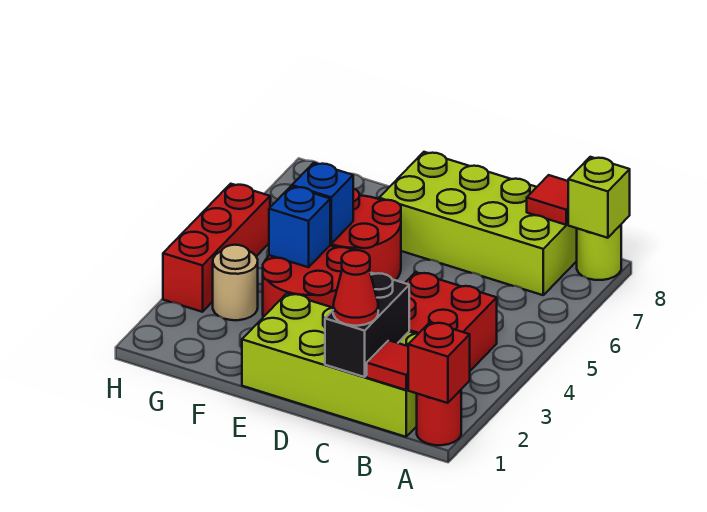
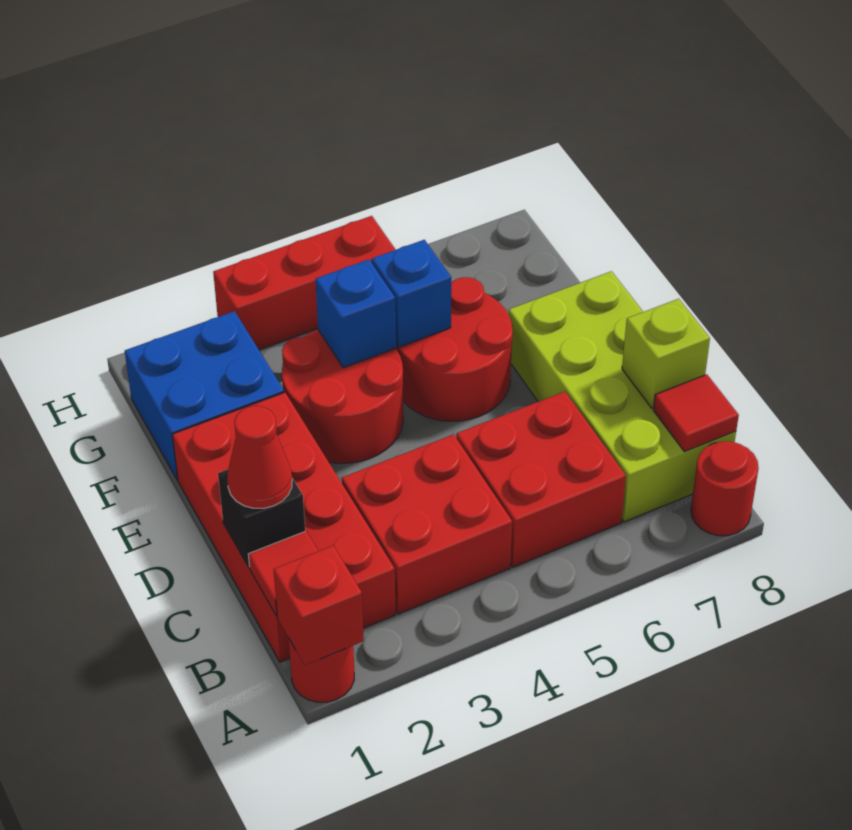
lime round brick A8 level 1 -> red round brick A8 level 1
lime brick A8 level 2 -> lime brick C8 level 2
lime brick B1:E2 level 1 -> red brick B1:E2 level 1
none -> red brick B5:C6 level 1
black brick C1:C2 level 2 -> black brick C1 level 2
none -> blue brick F1:G2 level 1
tan round brick G3 level 1 -> none

